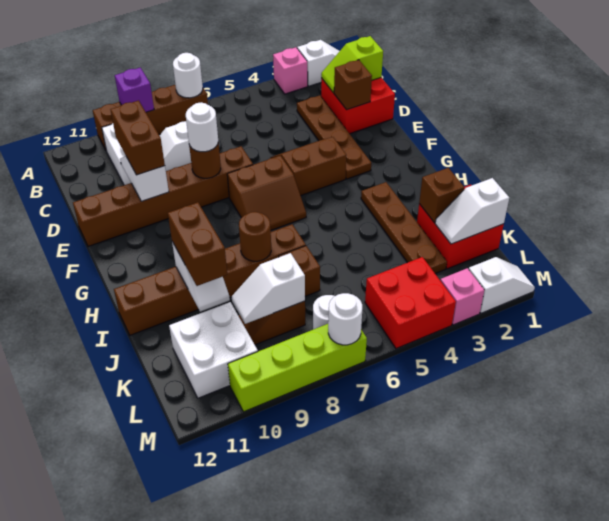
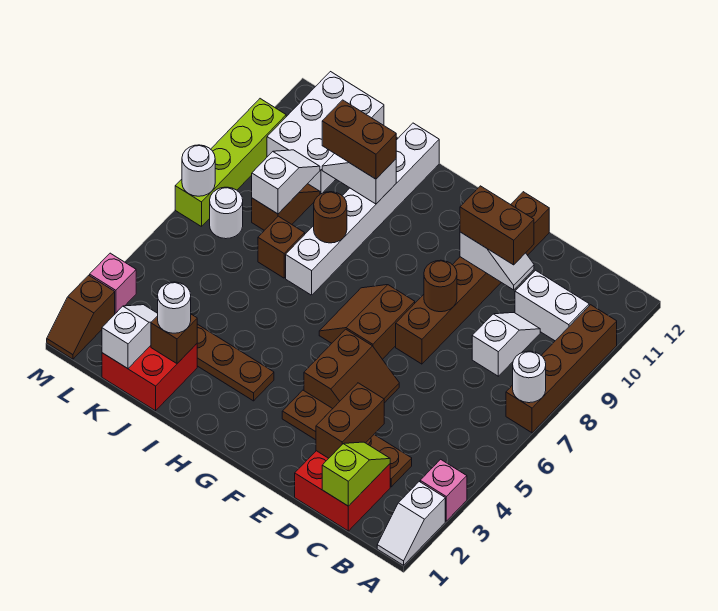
purple brick A9 level 2 -> none
brown brick D2 level 2 -> brown brick D2:D3 level 2
white round brick E8 level 3 -> white round brick J2 level 3
brown brick I7:I12 level 1 -> white brick I7:I12 level 1
white brick K10:L11 level 1 -> white brick K10:L12 level 1
red brick L4:M5 level 1 -> none
white slope M1:M2 level 1 top 2 -> brown slope M1:M2 level 1 top 2

